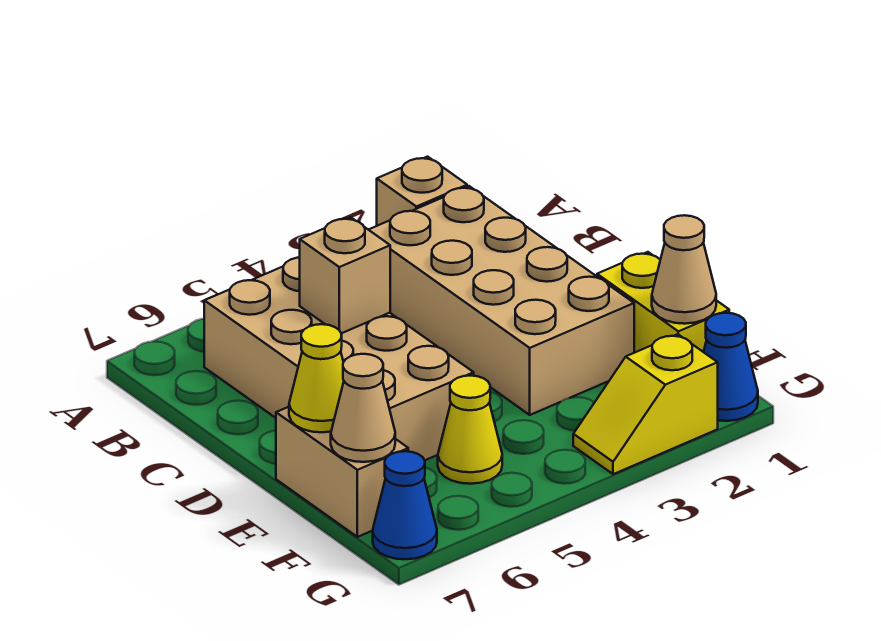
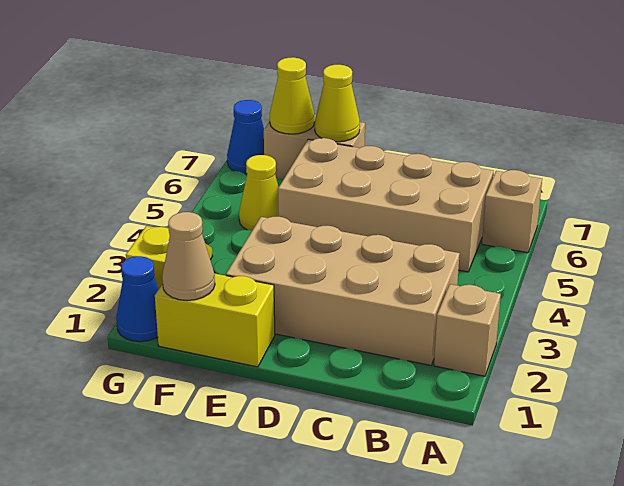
tan brick C5 level 2 -> tan brick A6 level 1
tan cone F7 level 2 -> yellow cone F7 level 2

